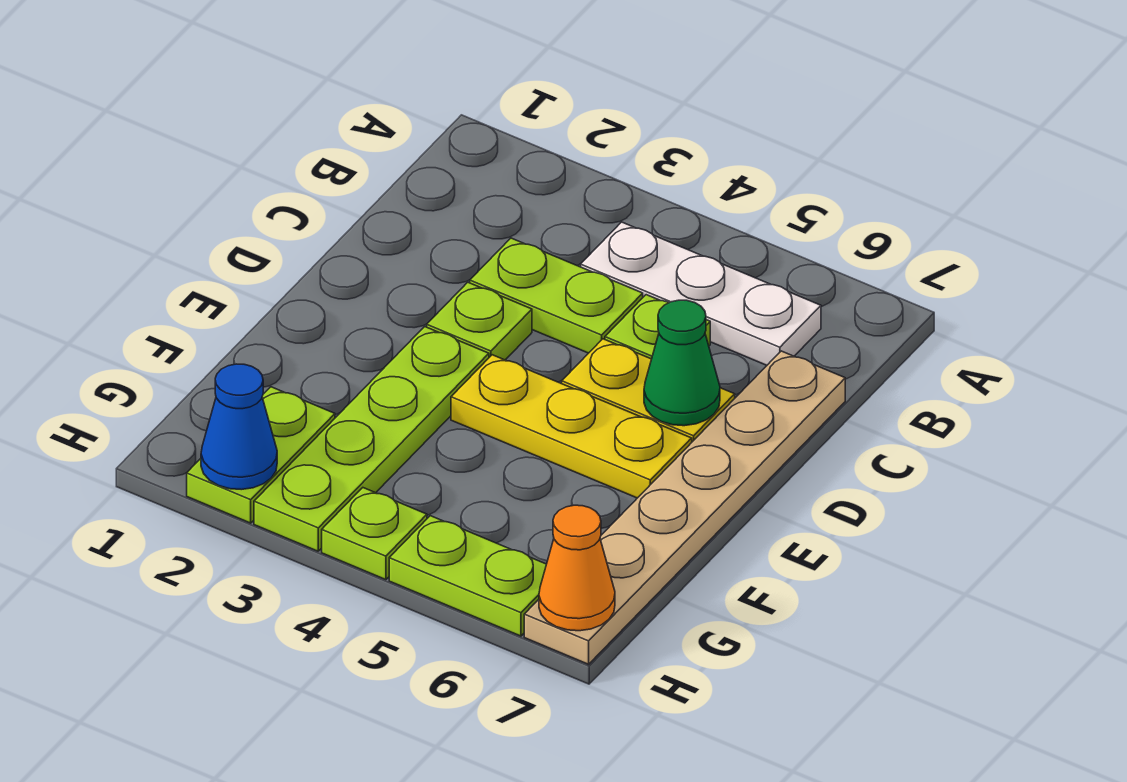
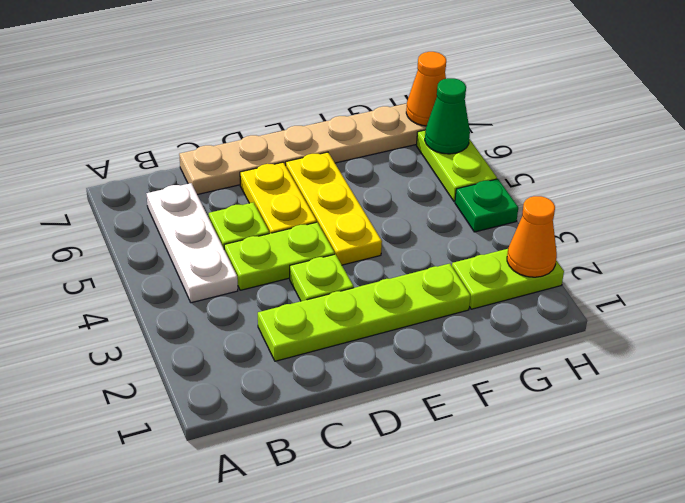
lime plate C3:C4 level 1 -> lime plate C4:D4 level 1
green cone D6 level 2 -> green cone H6 level 2
lime plate E3:H3 level 1 -> lime plate C2:F2 level 1
blue cone H2 level 2 -> orange cone H2 level 2
lime plate H4 level 1 -> green plate H4 level 1

